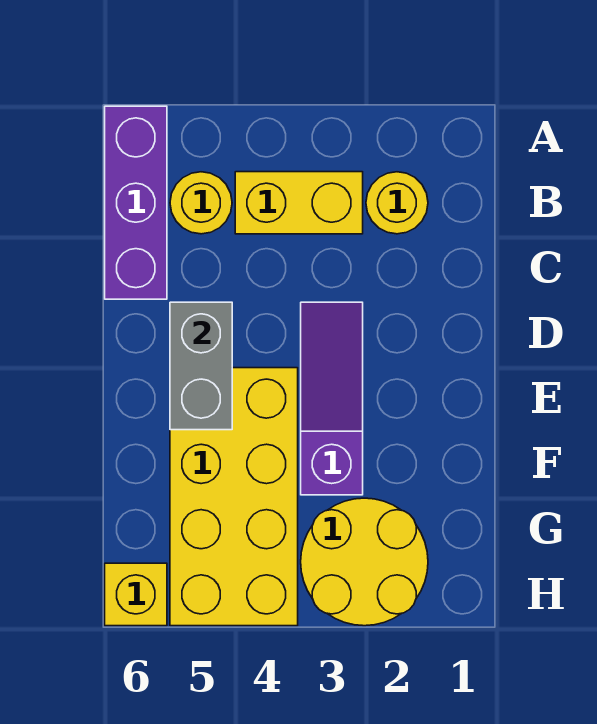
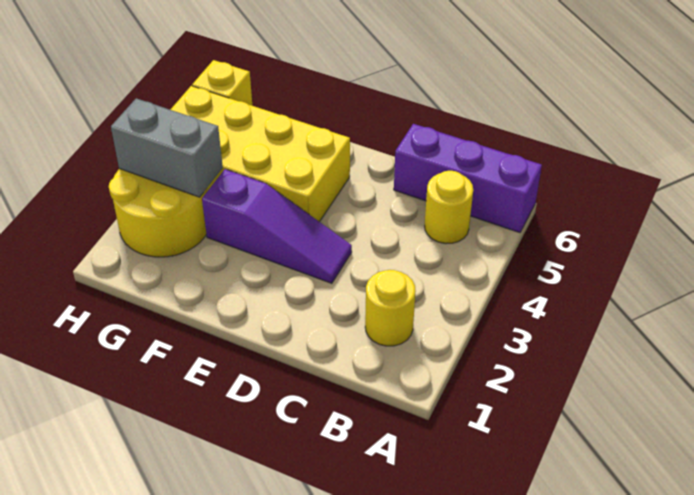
yellow brick B3:B4 level 1 -> none
grey brick D5:E5 level 2 -> grey brick G3:H3 level 2

